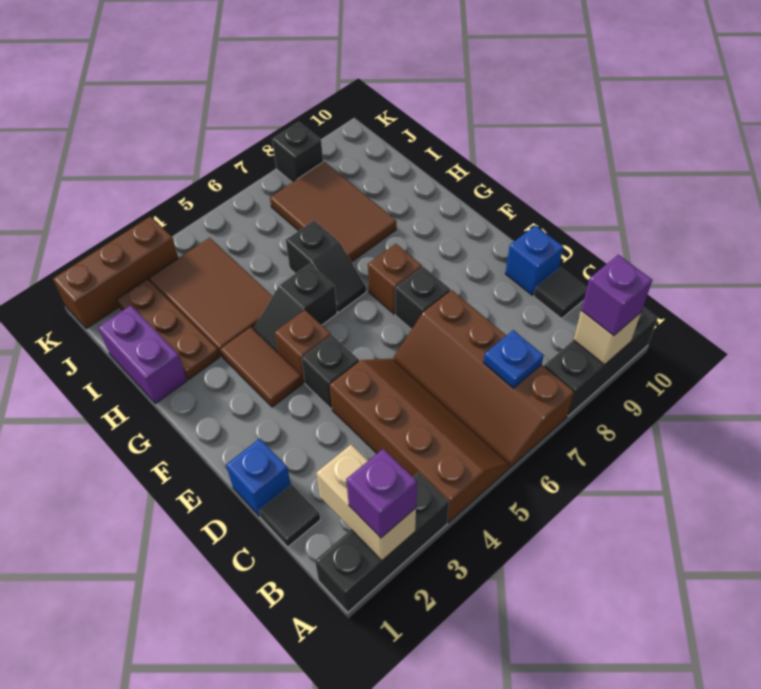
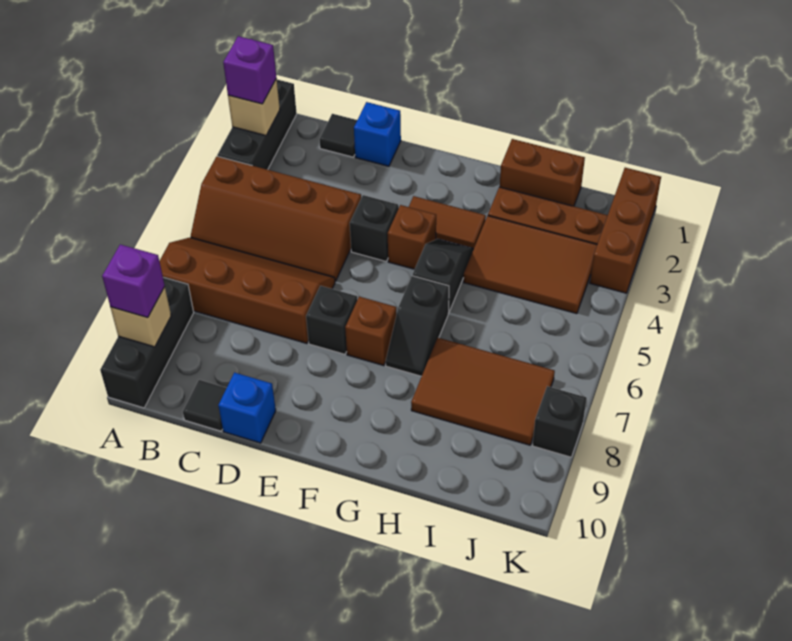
tan brick A2:B2 level 2 -> tan brick A2 level 2
blue plate B7 level 2 -> none
black slope G6:H6 level 1 top H -> black slope G6:G7 level 1 top 6
purple brick H1:I1 level 1 -> brown brick H1:I1 level 1

